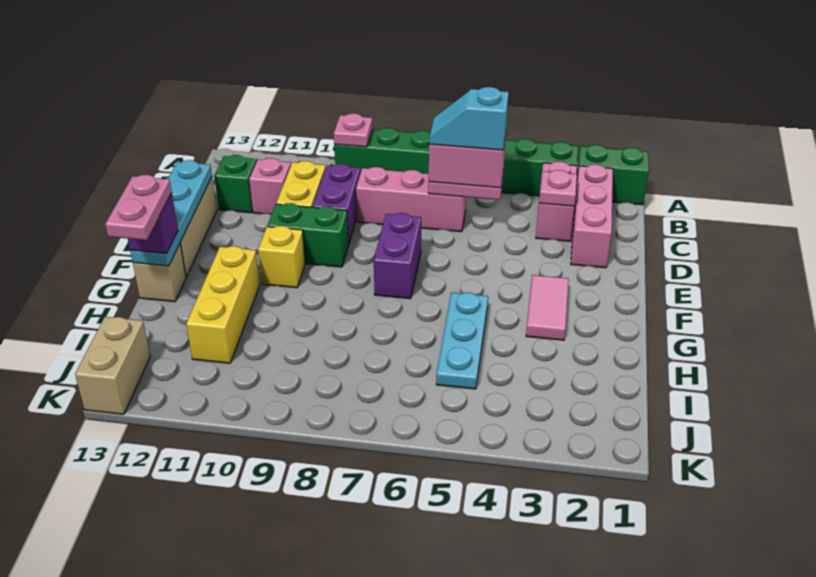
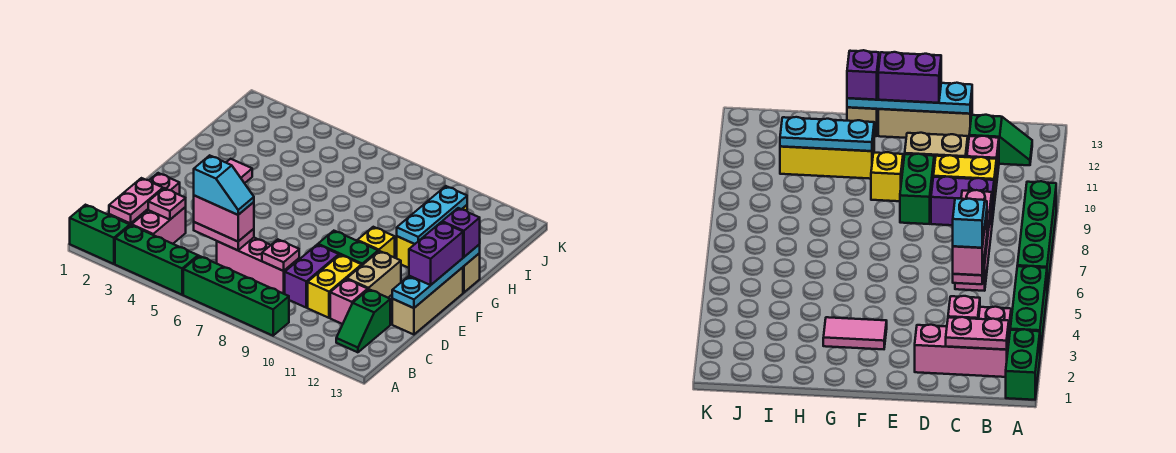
pink plate A9 level 2 -> pink plate C8 level 2
purple brick E7:F7 level 1 -> purple brick E13:F13 level 3
cyan plate G5:I5 level 1 -> cyan plate G11:I11 level 2
pink plate G13:H13 level 4 -> pink plate B2:C2 level 2
tan brick J13:K13 level 1 -> tan brick D11:E11 level 1

